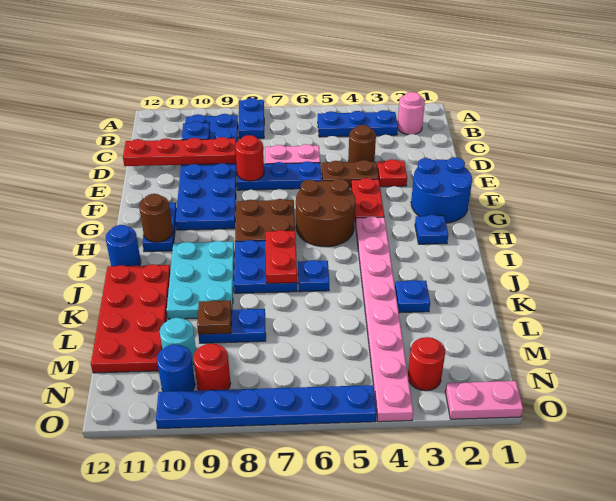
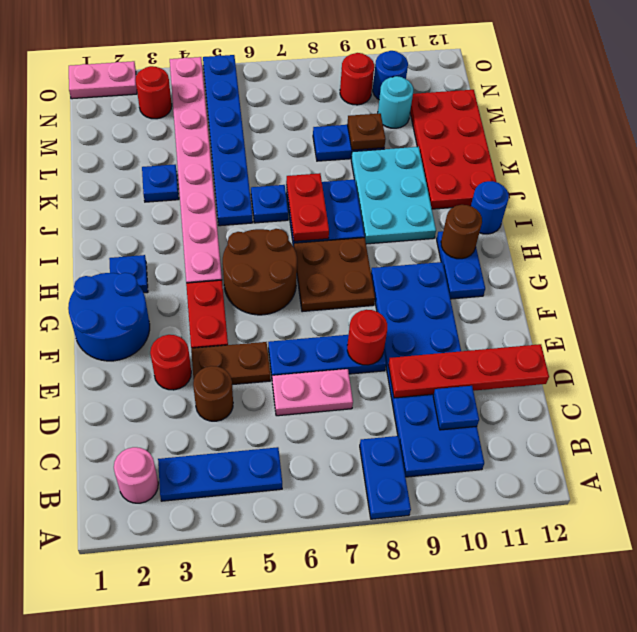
red plate E3 level 1 -> red round brick E3 level 1
blue plate O5:O10 level 1 -> blue plate J5:O5 level 1

